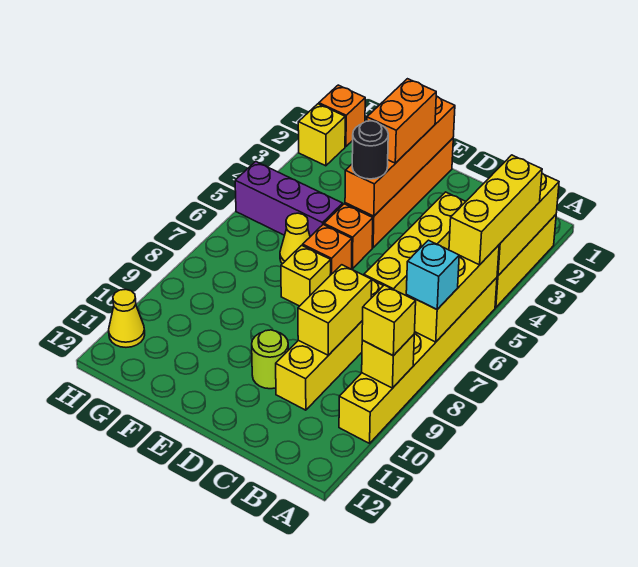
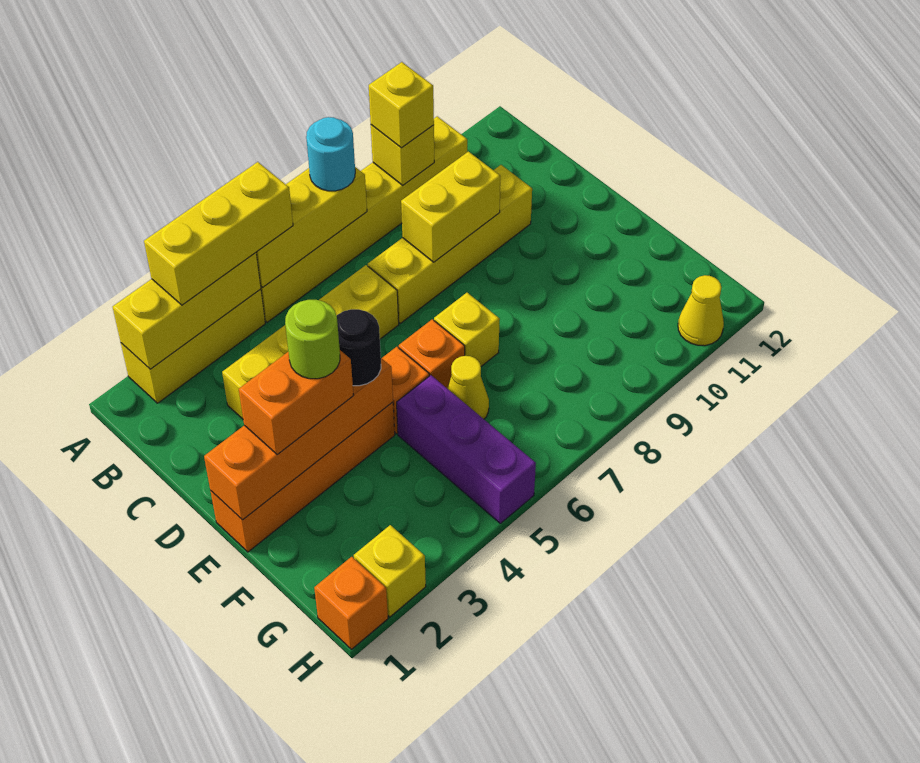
cyan brick A7 level 3 -> cyan round brick A7 level 3
lime round brick D10 level 1 -> lime round brick E3 level 4

